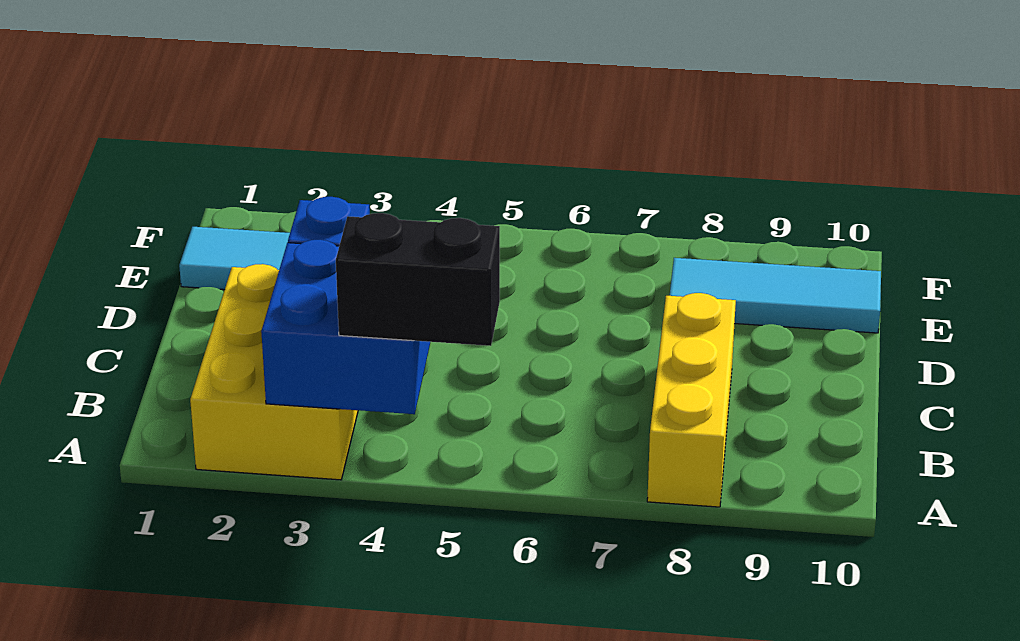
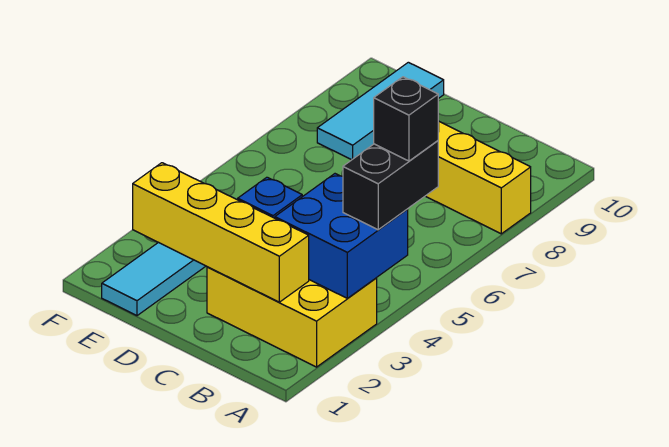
none -> black brick A5 level 4
none -> yellow brick B2:E2 level 2

